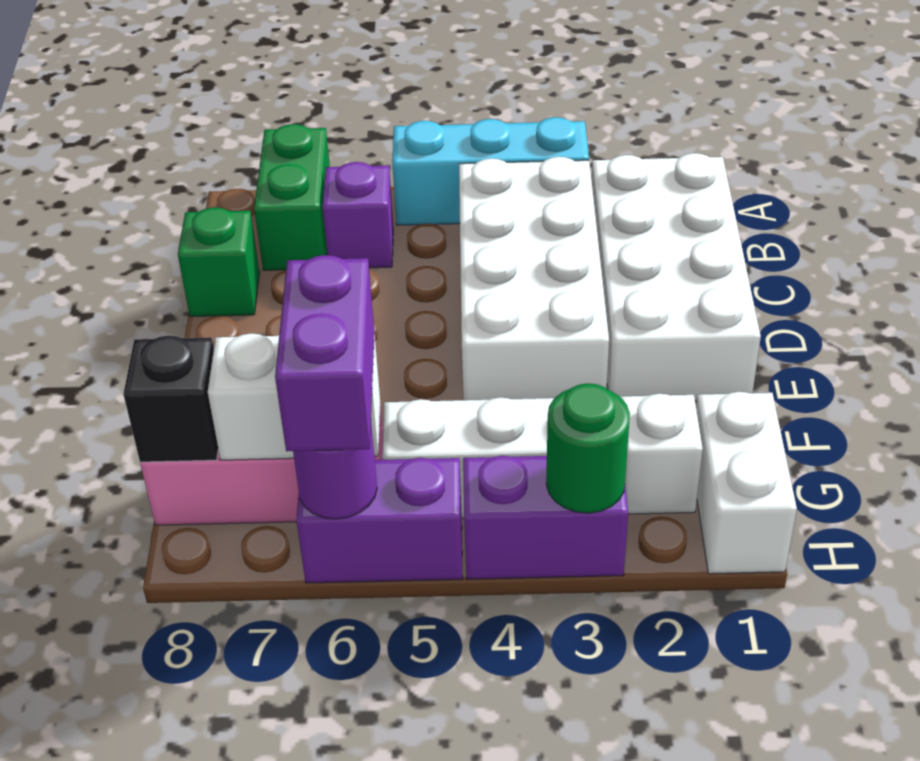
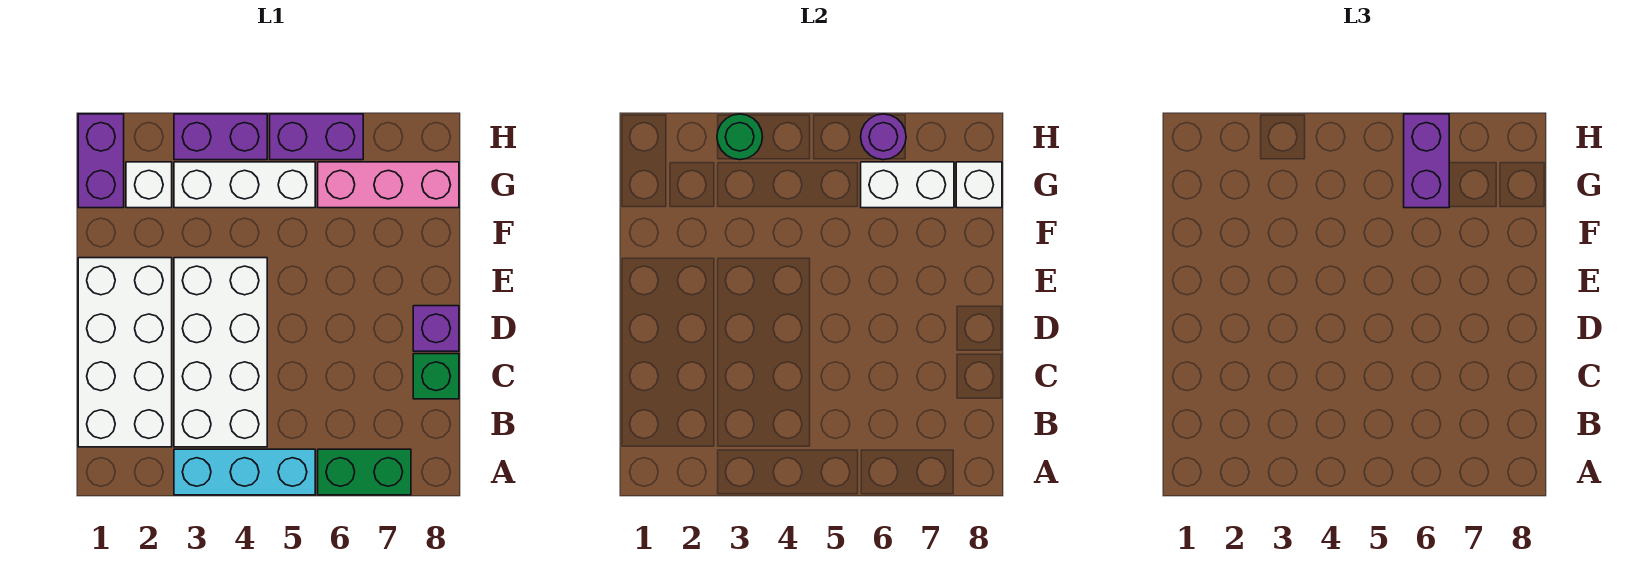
green brick A7:B7 level 1 -> green brick A6:A7 level 1
purple brick B6 level 1 -> purple brick D8 level 1
white brick G1:H1 level 1 -> purple brick G1:H1 level 1
black brick G8 level 2 -> white brick G8 level 2

